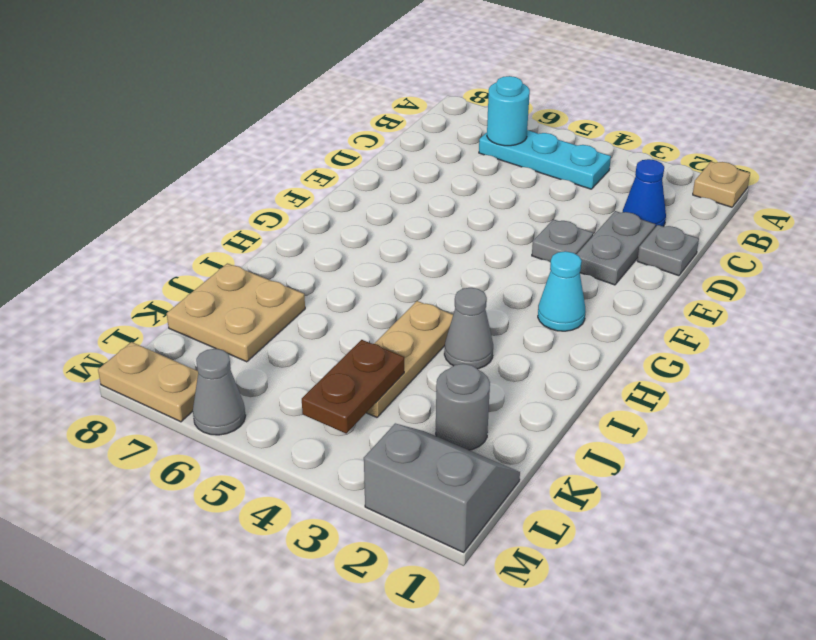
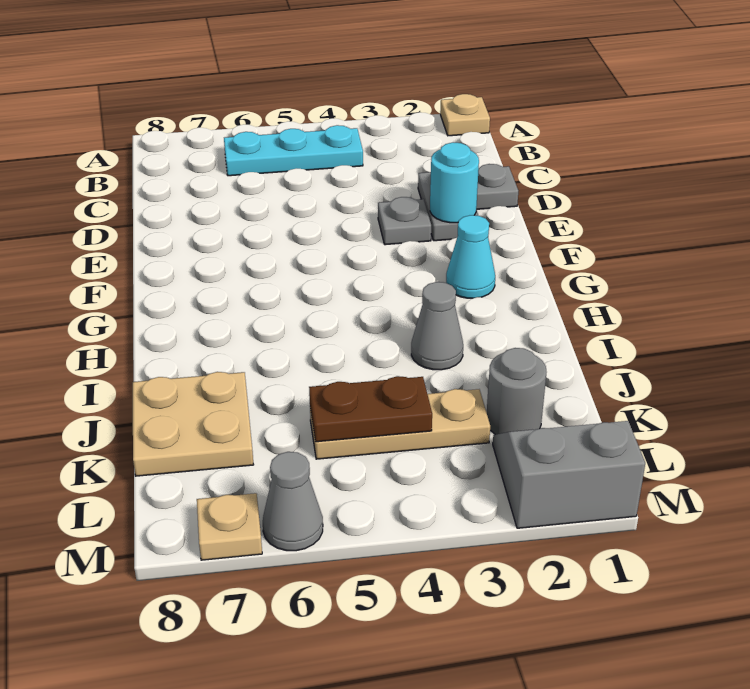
cyan round brick B6 level 2 -> cyan round brick E2 level 2
blue cone C2 level 1 -> none
tan plate I4:K4 level 1 -> tan plate K3:K5 level 1
brown plate K4:L4 level 2 -> brown plate K4:K5 level 2
tan plate M7:M8 level 1 -> tan plate M7 level 1

